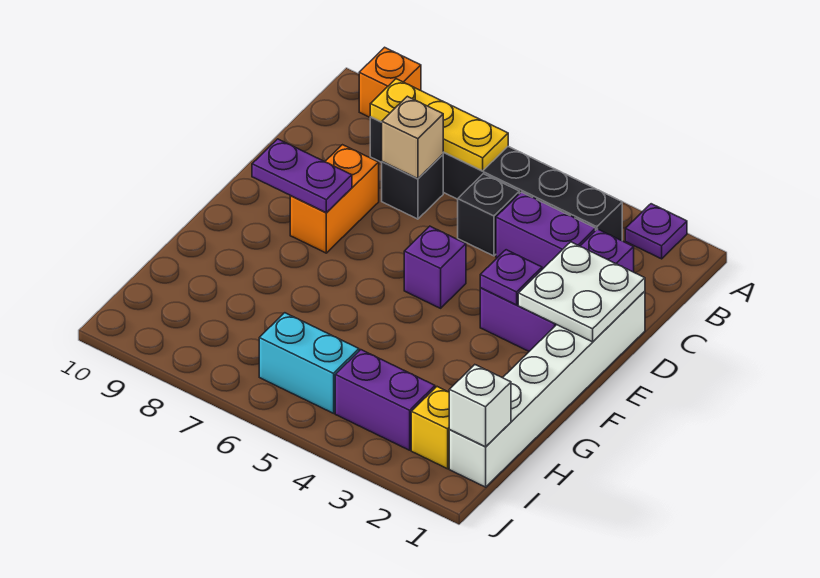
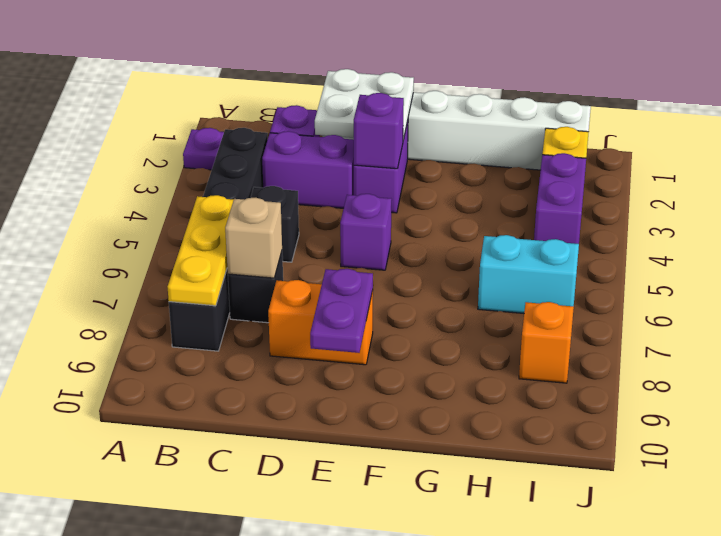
orange brick A9 level 1 -> orange brick I8 level 1
purple brick C3:C4 level 1 -> purple brick C3:D3 level 1
purple plate E3 level 2 -> purple brick E3 level 2
white brick I1 level 2 -> none
cyan brick I5:I6 level 1 -> cyan brick H6:I6 level 1

